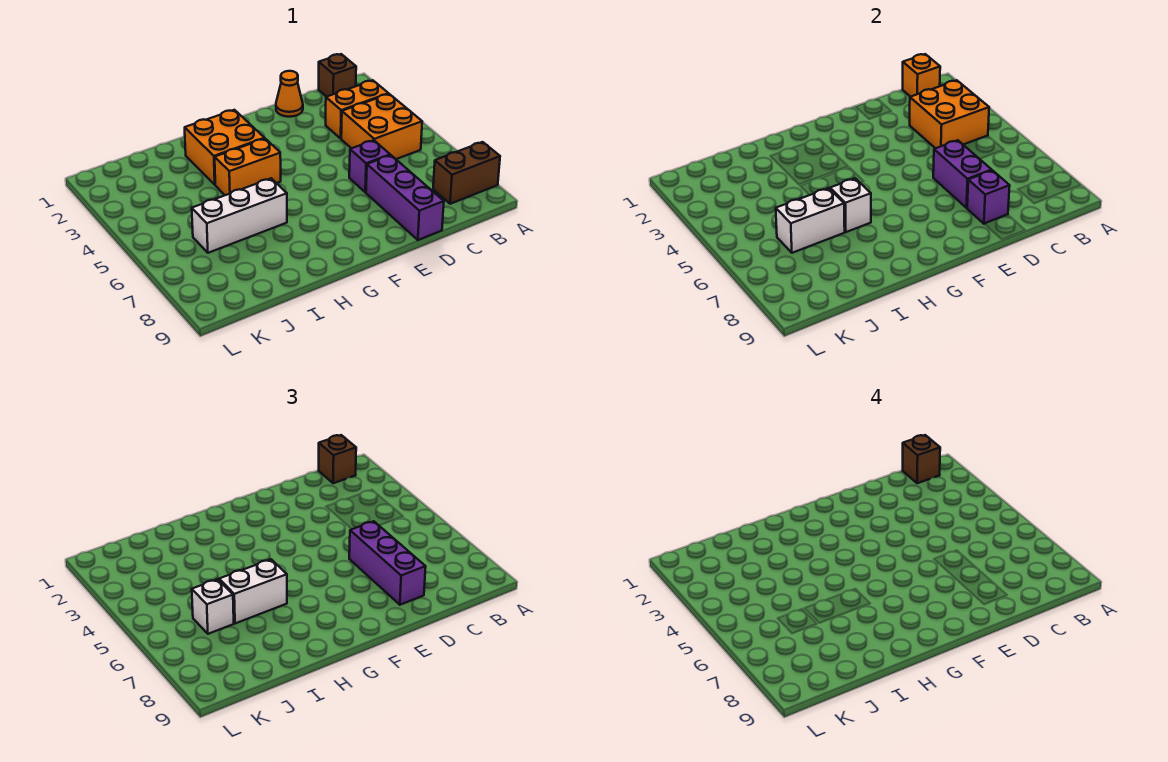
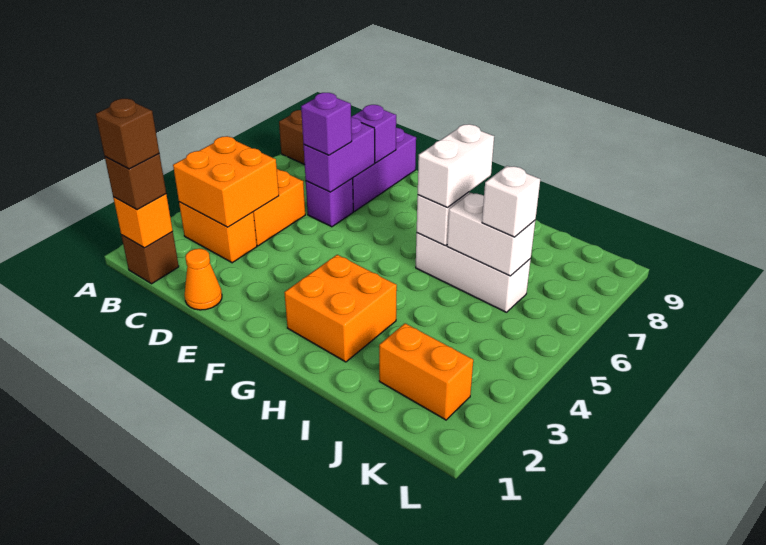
purple brick D6:D8 level 3 -> purple brick D6 level 3
orange brick G4:H4 level 1 -> orange brick J2:K2 level 1
white brick H6:I6 level 3 -> white brick H6:H7 level 3

